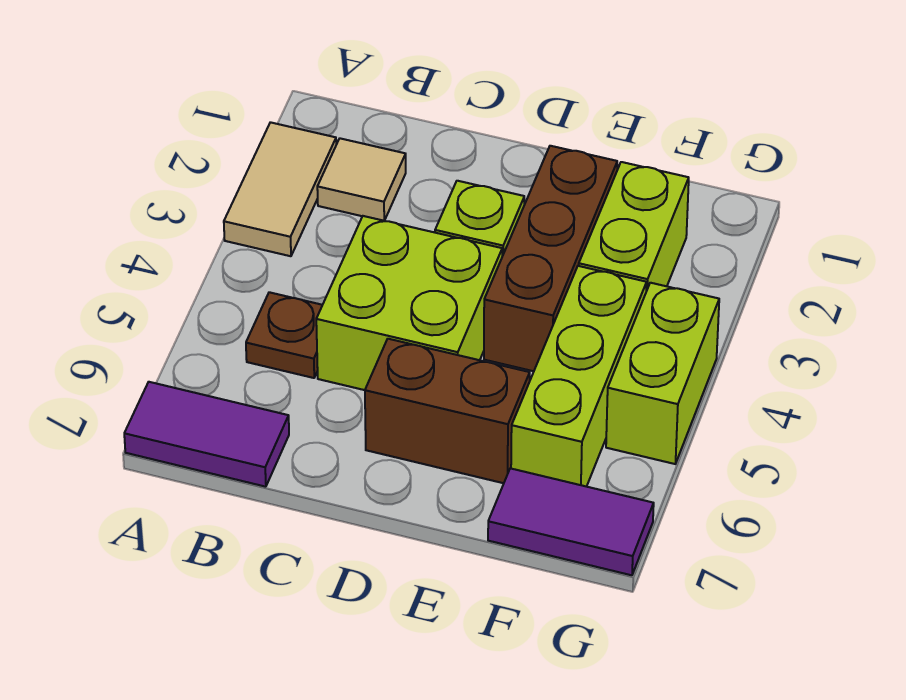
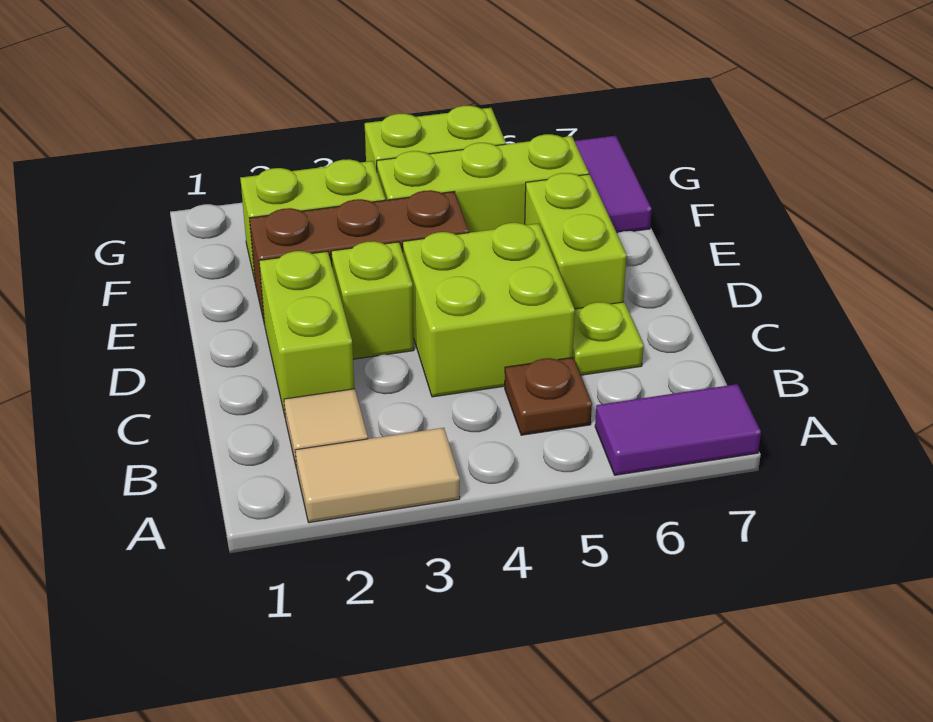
purple tile A7:B7 level 1 -> purple tile A6:A7 level 1
none -> lime brick C2:D2 level 1
none -> lime plate C6 level 1
brown brick D6:E6 level 1 -> lime brick D6:E6 level 1

